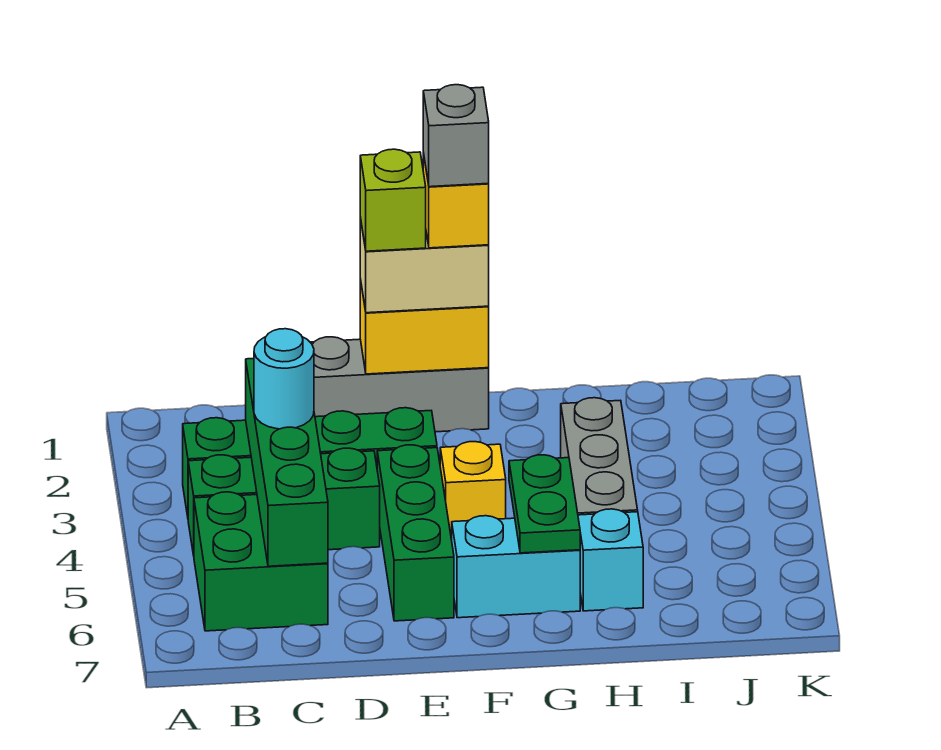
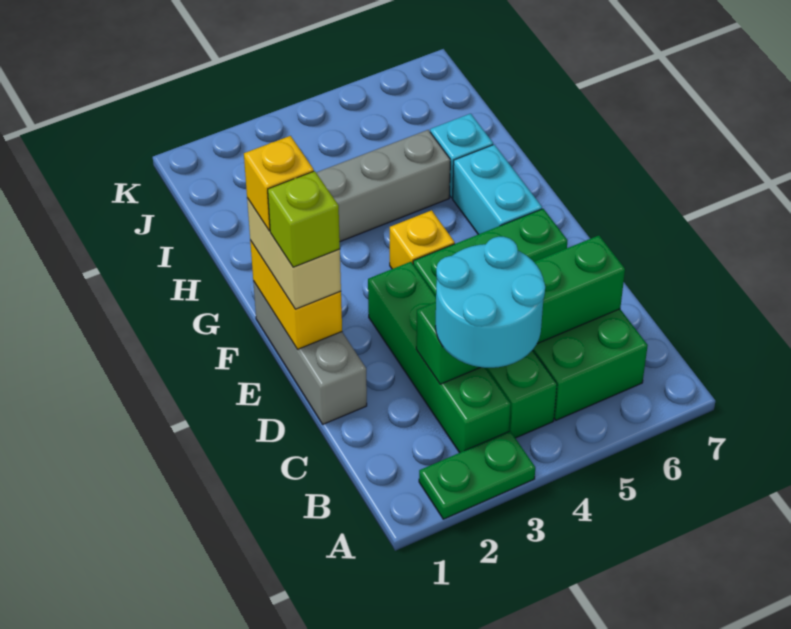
cyan round brick C4 level 3 -> cyan round brick B3:C4 level 3
grey brick F1 level 5 -> none
green plate G5:G6 level 2 -> green plate A2:A3 level 1

